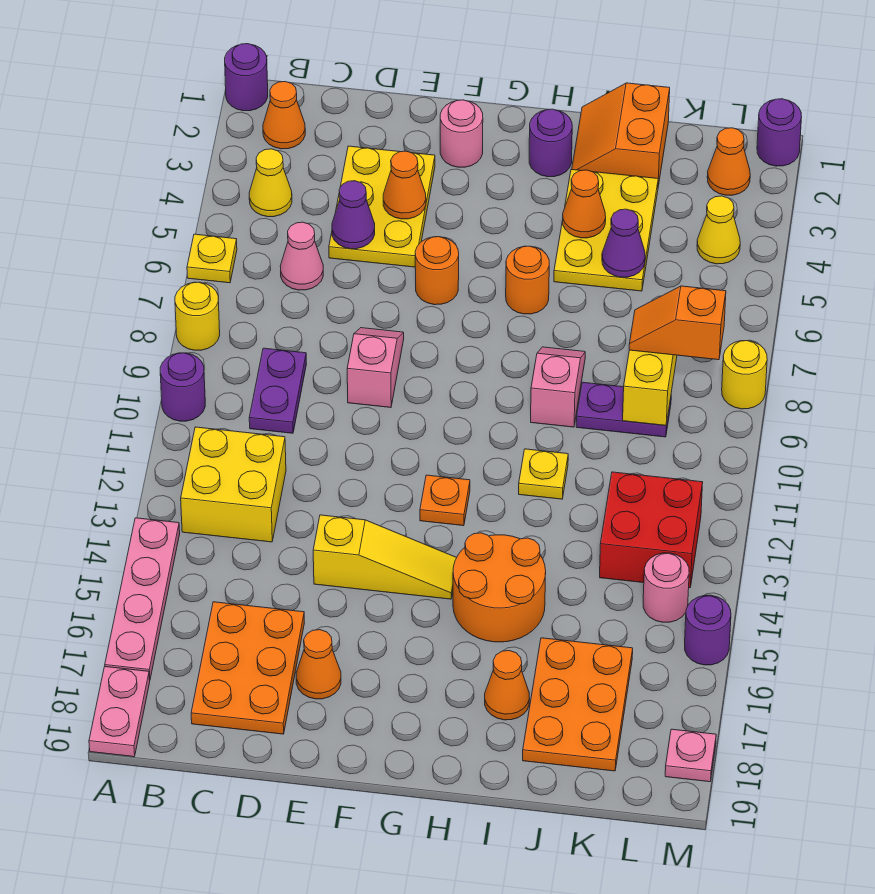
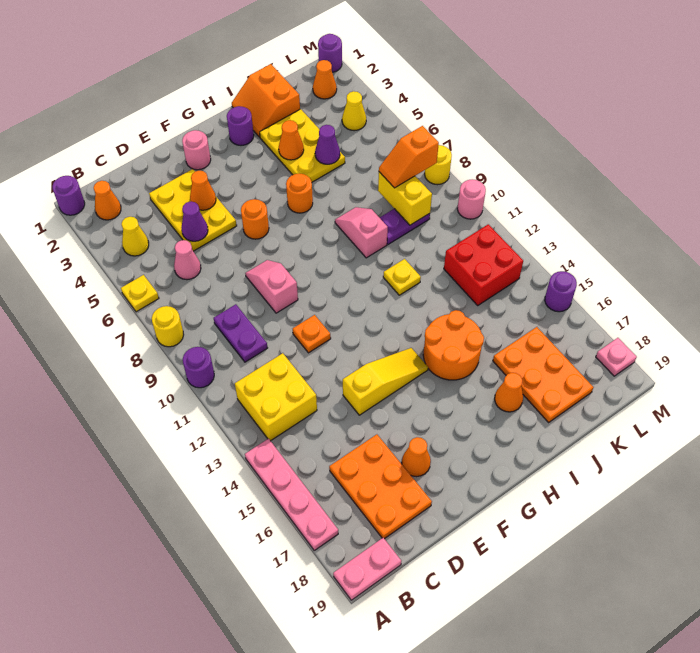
pink plate A18:A19 level 1 -> pink plate A19:B19 level 1
orange plate G12 level 1 -> orange plate E11 level 1
pink round brick L14 level 1 -> pink round brick M10 level 1

